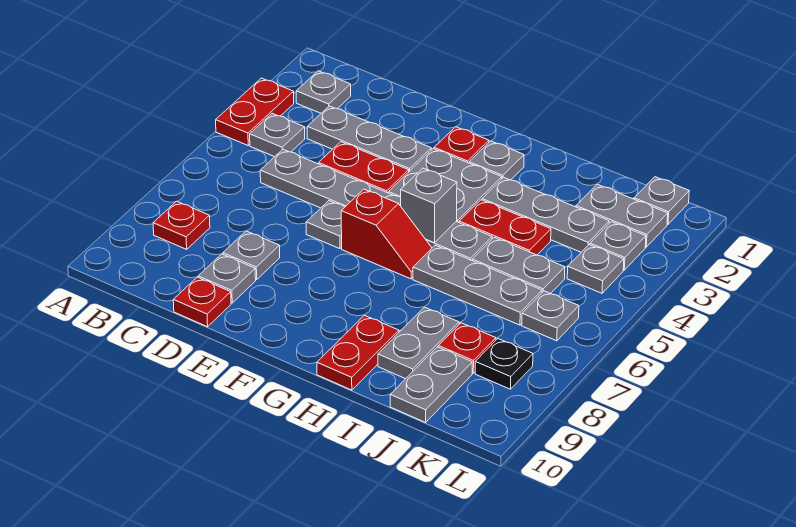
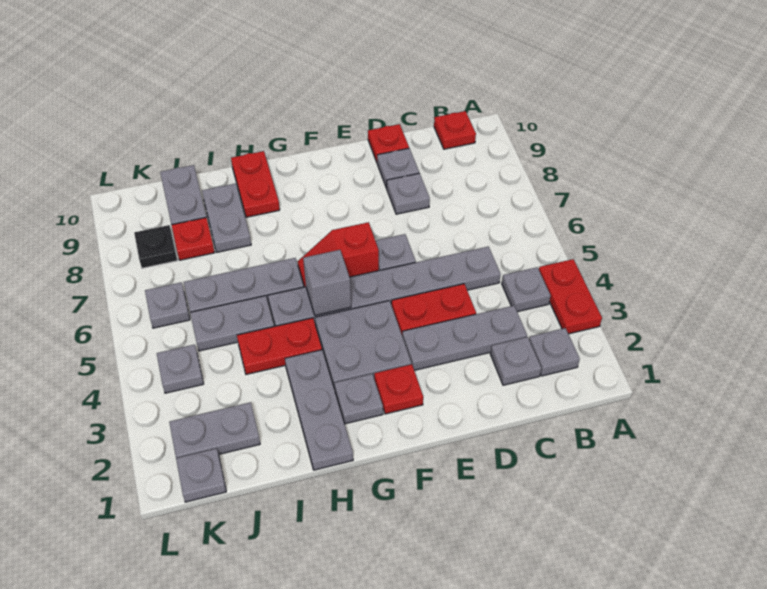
red plate B8 level 1 -> red plate B10 level 1
grey plate H3:J3 level 1 -> grey plate H1:H3 level 1
grey plate K3 level 1 -> grey plate C2 level 1

